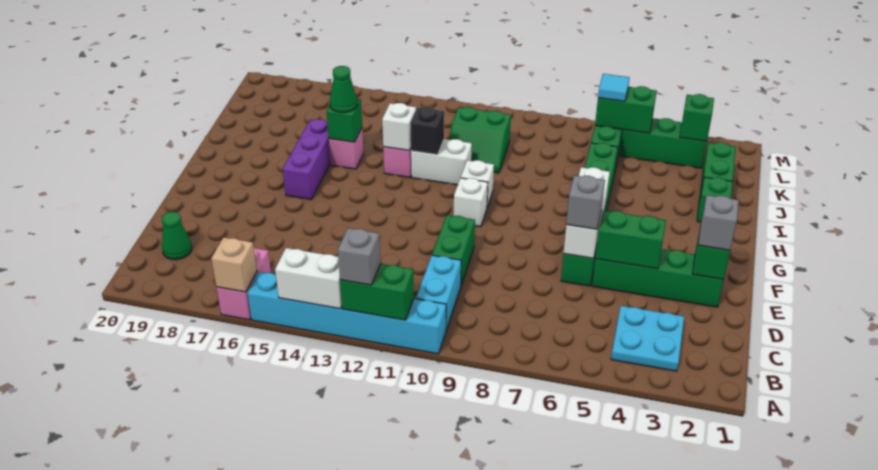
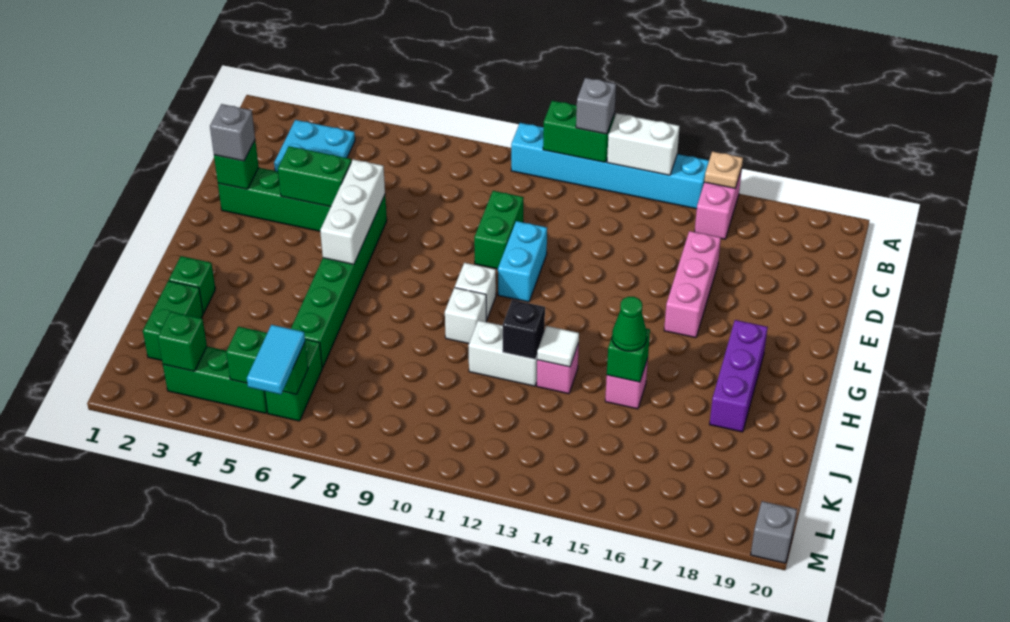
tan brick A16 level 2 -> tan plate A16 level 2
cyan brick B10:C10 level 1 -> cyan brick E11:F11 level 1
green cone C19 level 1 -> none
none -> pink brick D16:F16 level 1
grey brick E6 level 3 -> grey brick M20 level 1
purple brick G16:I16 level 1 -> purple brick G18:I18 level 1
white brick I13 level 2 -> white tile I13 level 2
green slope J10:K11 level 1 top K -> none
cyan tile L6 level 3 -> cyan tile L6:M6 level 3

